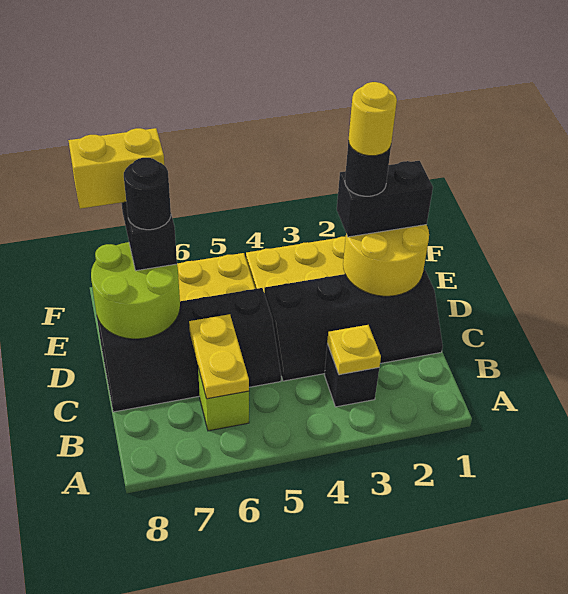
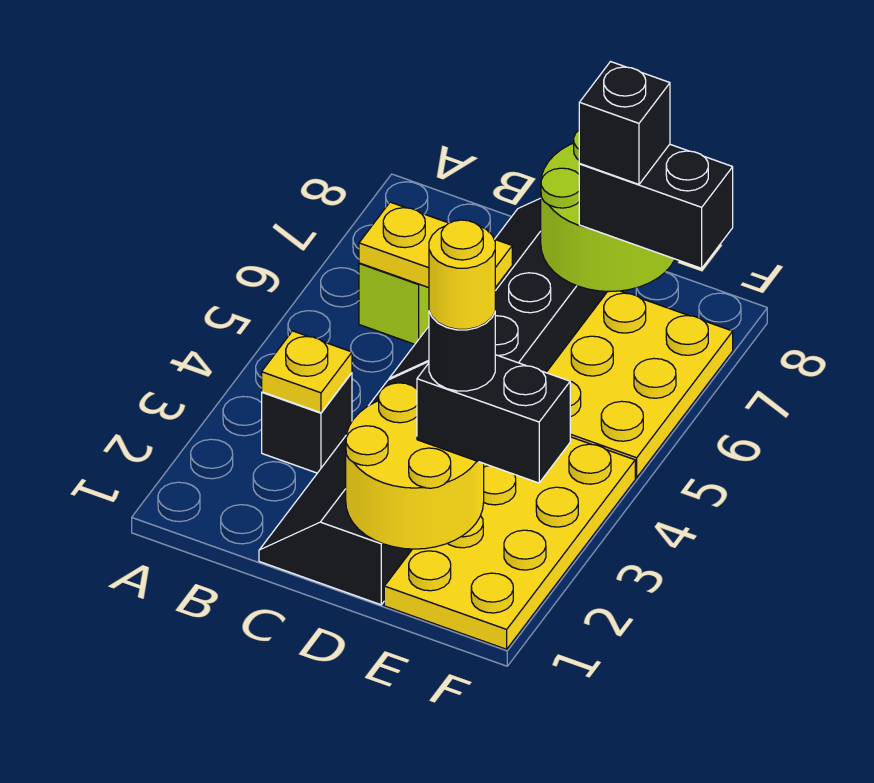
black brick E1:E2 level 3 -> black brick E2:F2 level 3
black round brick E7 level 4 -> black brick E7 level 4
yellow brick F7:F8 level 4 -> none

